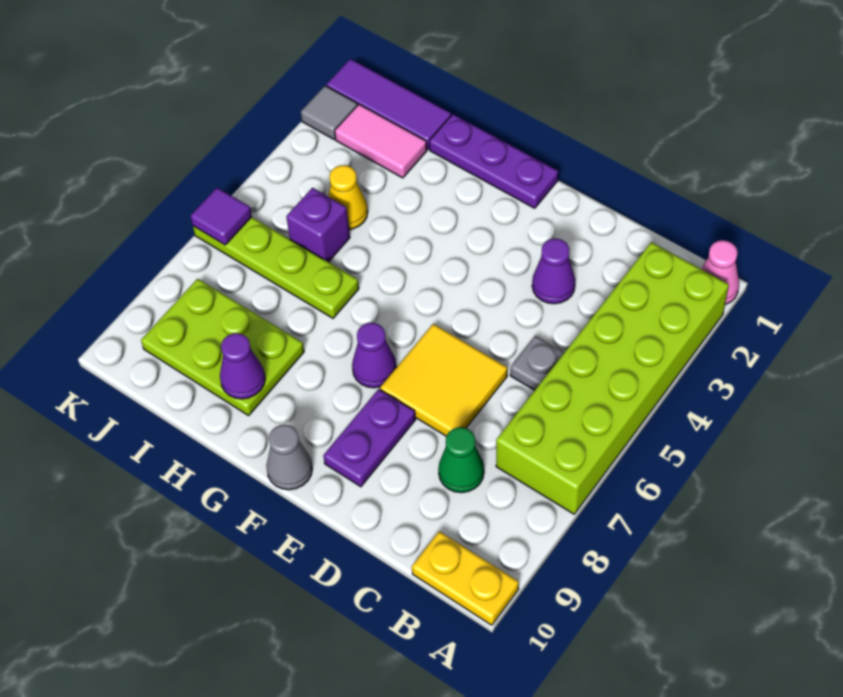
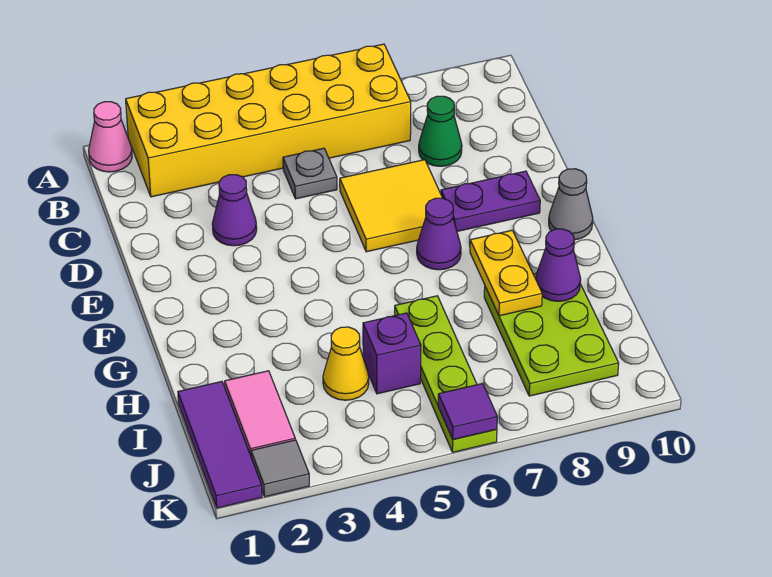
lime brick A2:B7 level 1 -> yellow brick A2:B7 level 1
yellow plate A10:B10 level 1 -> yellow plate G8:H8 level 2
purple plate F1:H1 level 1 -> none

